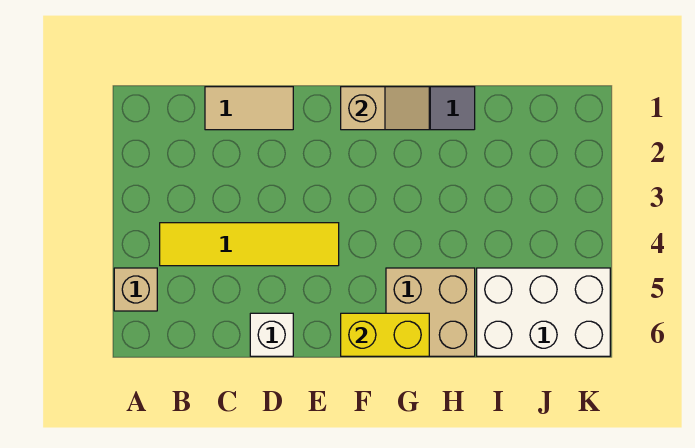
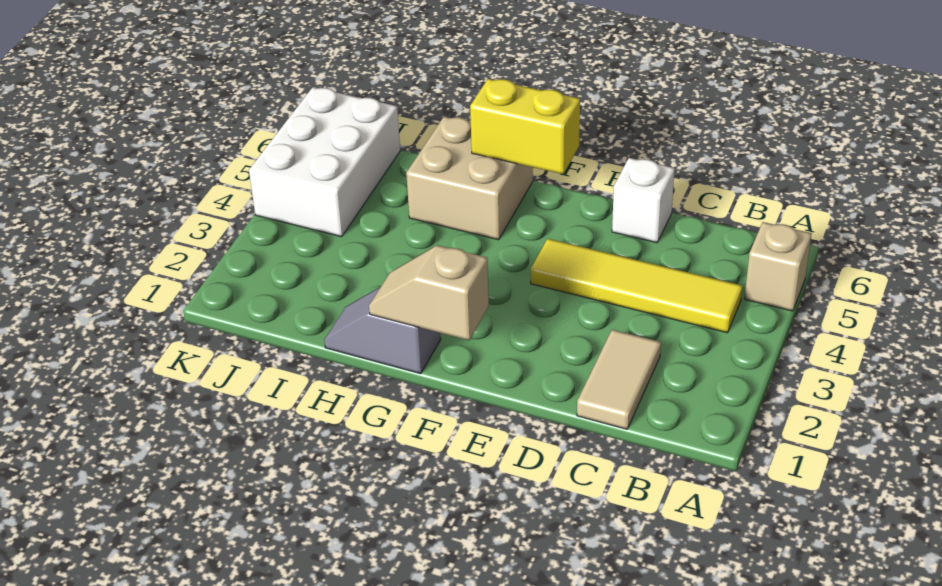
tan tile C1:D1 level 1 -> tan tile C1:C2 level 1
white brick I5:K6 level 1 -> white brick J4:K6 level 1

